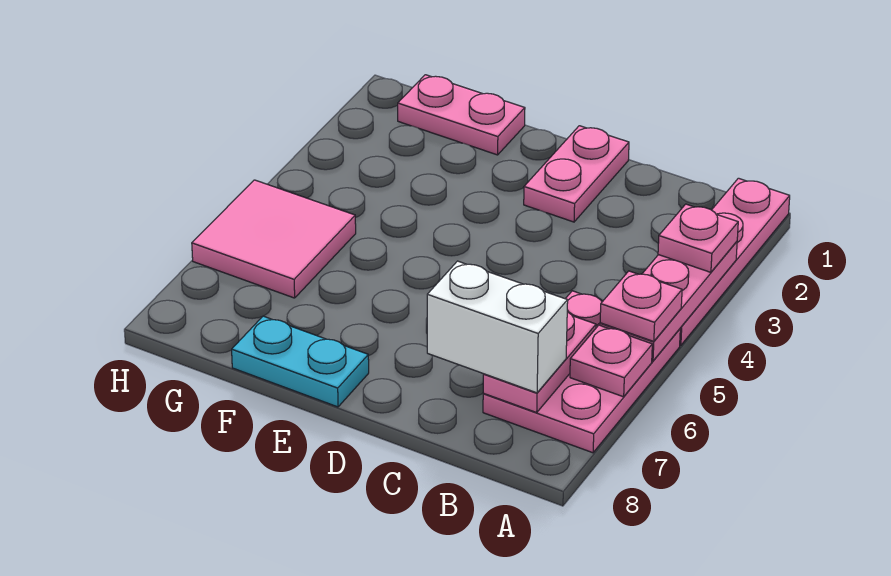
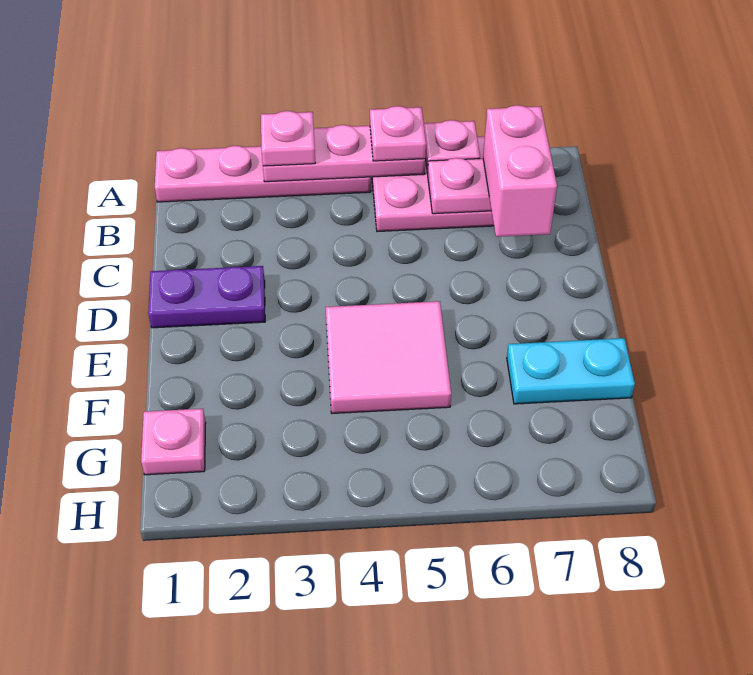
white brick B7:C7 level 3 -> pink brick B7:C7 level 3
pink plate D1:D2 level 1 -> purple plate D1:D2 level 1
cyan plate E8:F8 level 1 -> cyan plate F7:F8 level 1
pink plate F1:G1 level 1 -> pink plate G1 level 1
pink tile G5:H6 level 1 -> pink tile E4:F5 level 1

